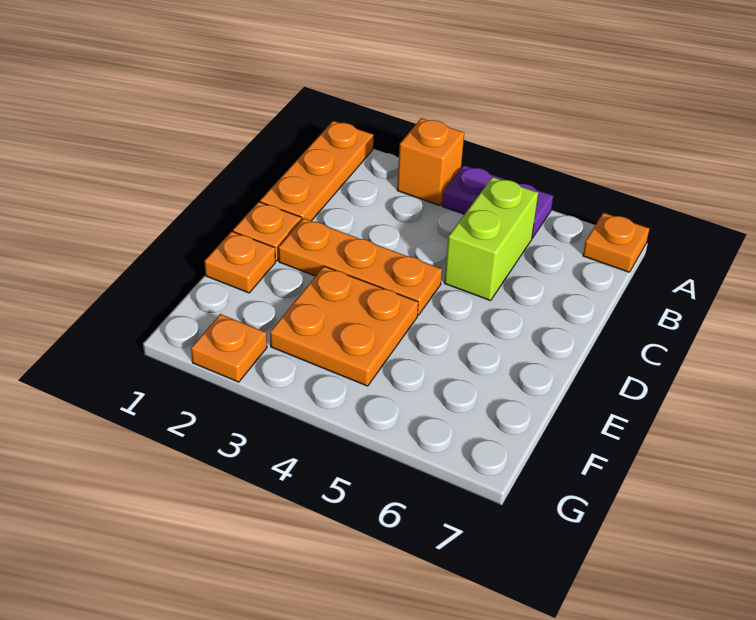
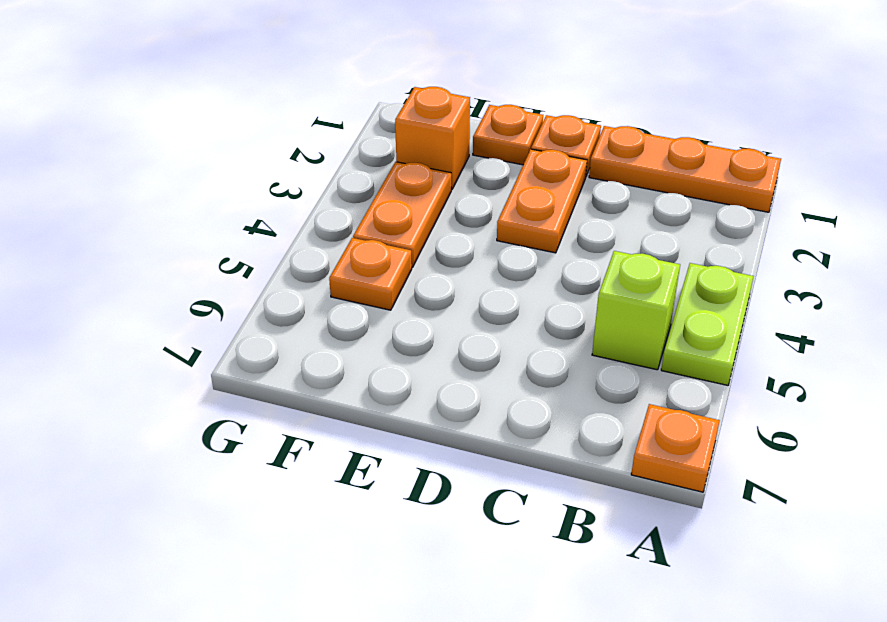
orange brick A3 level 1 -> orange brick F2 level 1
purple plate A4:A5 level 1 -> lime plate A4:A5 level 1
lime brick B5:C5 level 1 -> lime brick B5 level 1
orange plate D2:D4 level 1 -> orange plate D2:D3 level 1
orange plate E3:F4 level 1 -> orange plate F3:F4 level 1
orange plate G2 level 1 -> orange plate F5 level 1

